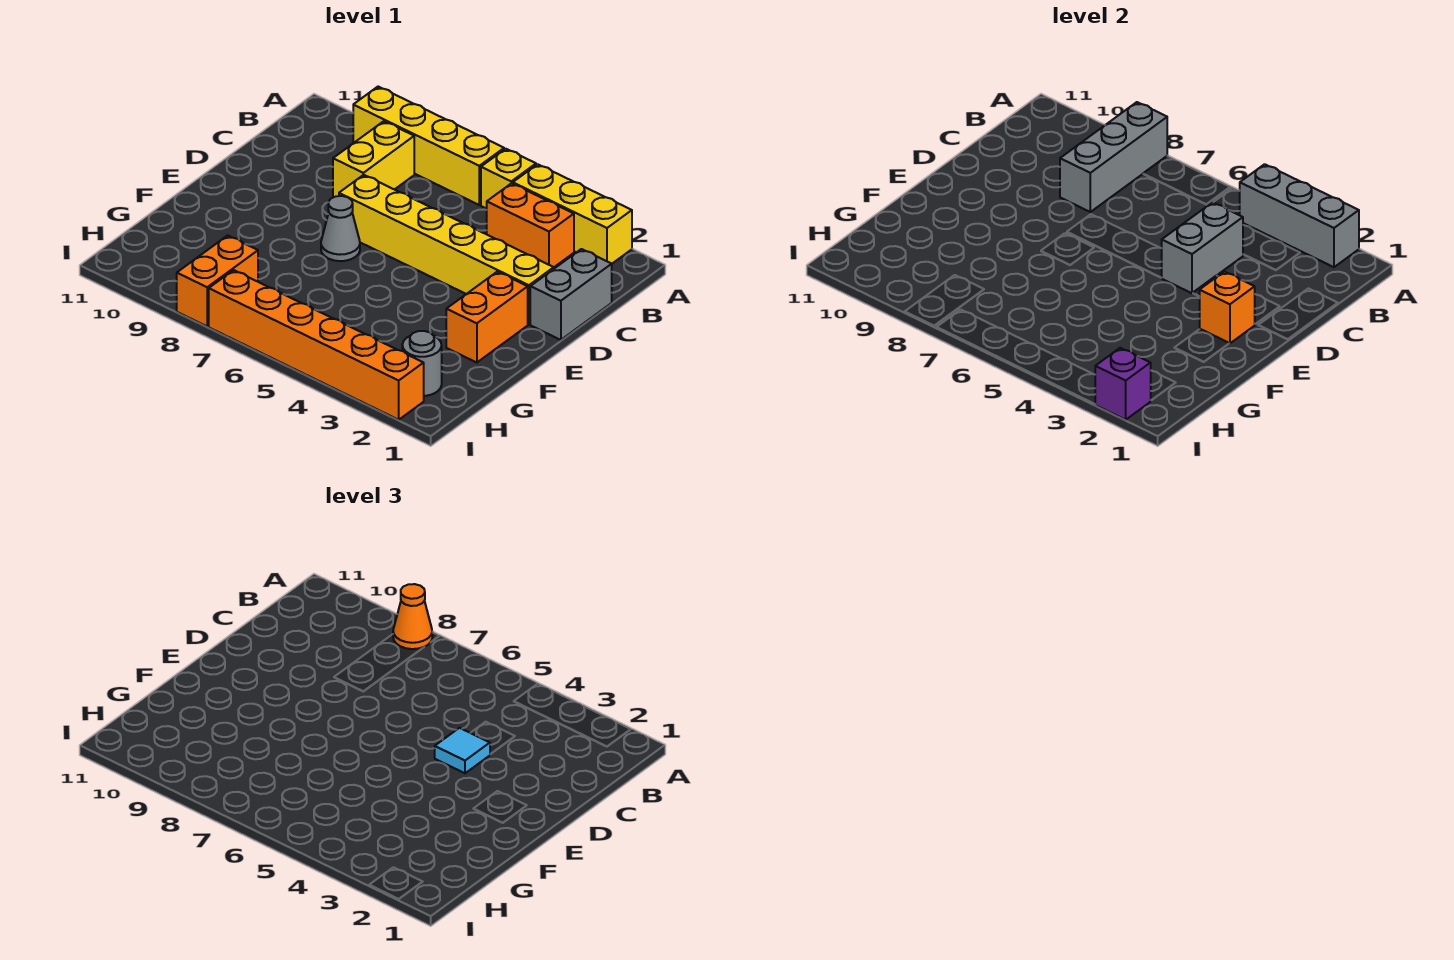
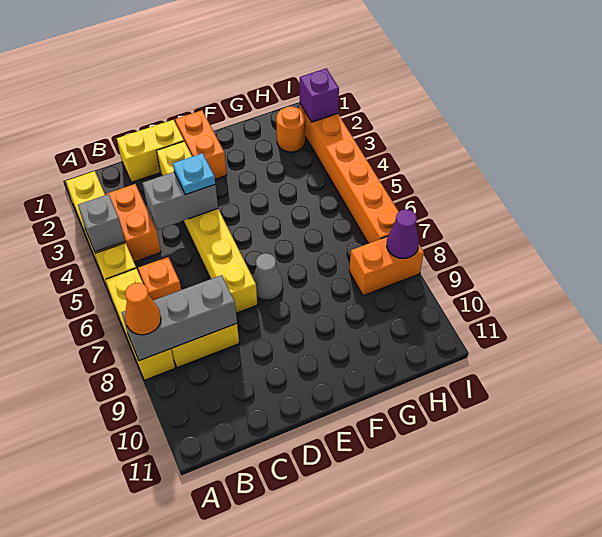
grey brick A2:A4 level 2 -> grey brick A4 level 2
yellow brick A6:A9 level 1 -> yellow brick A6:A8 level 1
grey brick C1:D1 level 1 -> yellow brick C1:D1 level 1
cyan tile D4 level 3 -> cyan plate D4 level 3
orange brick E2:F2 level 1 -> orange brick E1:E2 level 1
orange brick E2 level 2 -> orange brick B6 level 1
grey round brick H2 level 1 -> orange round brick H2 level 1
none -> purple cone I8 level 2

